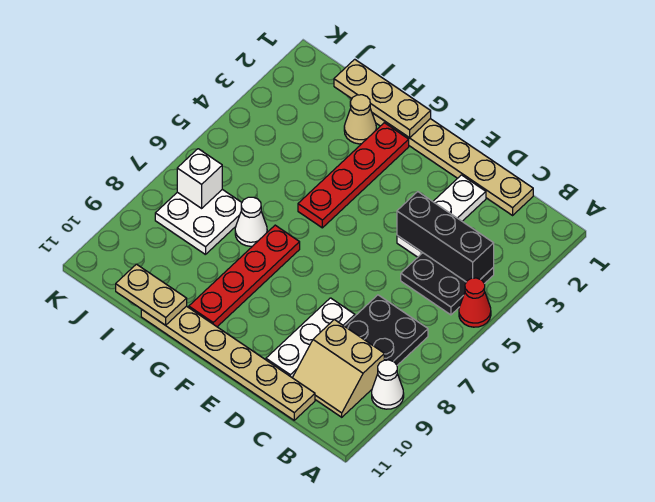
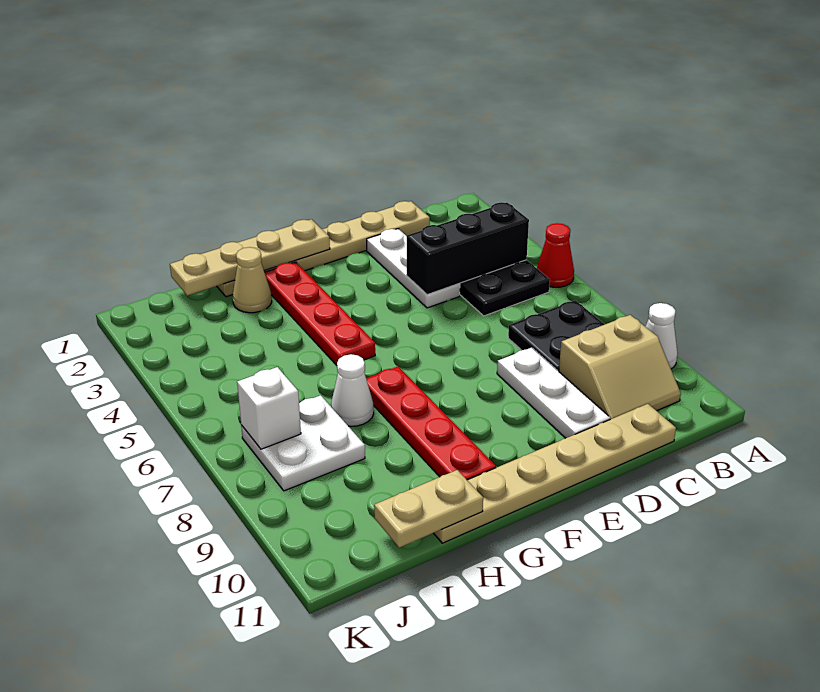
tan plate G1:I1 level 2 -> tan plate F1:I1 level 2

